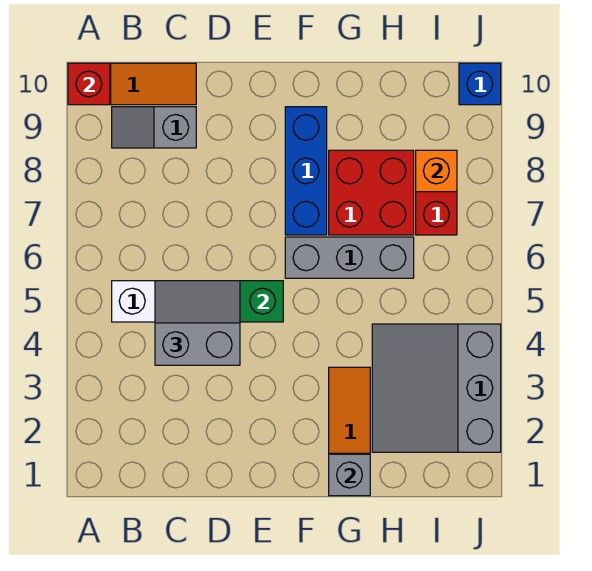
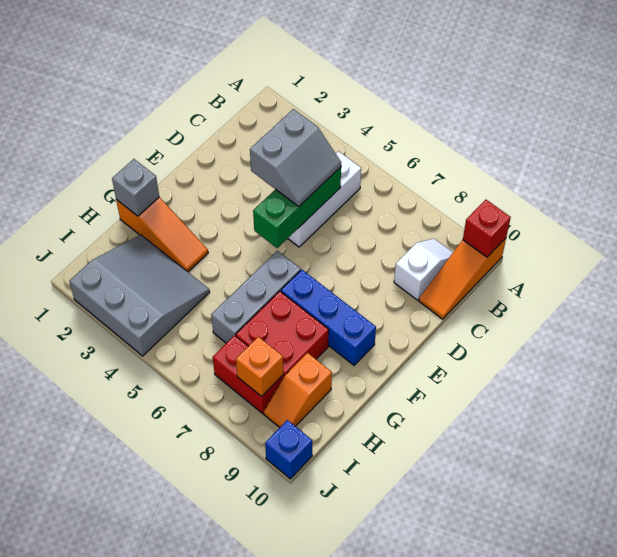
grey slope B9:C9 level 1 top C -> white slope B9:C9 level 1 top C
none -> orange slope H9:I9 level 1 top H

